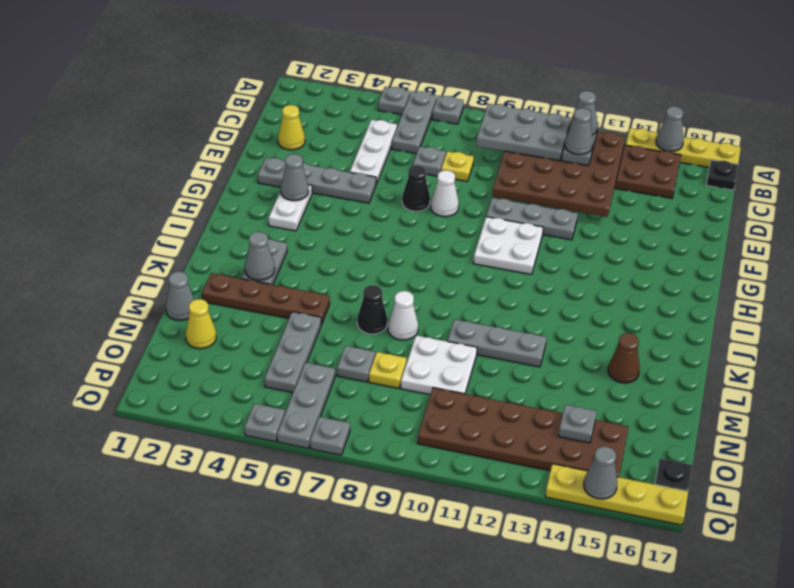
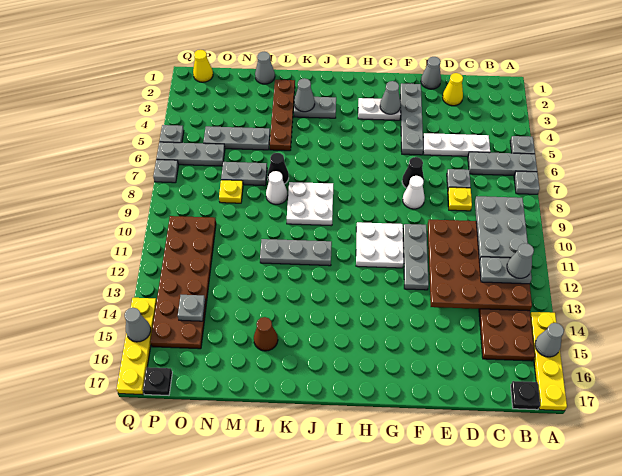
grey cone C12 level 4 -> grey cone E1 level 1
grey plate L10:L12 level 1 -> grey plate J11:L11 level 1
white plate M9:N10 level 1 -> white plate J8:K9 level 1
yellow cone N2 level 1 -> yellow cone P1 level 1
grey plate N7 level 1 -> grey plate M7:N7 level 1

